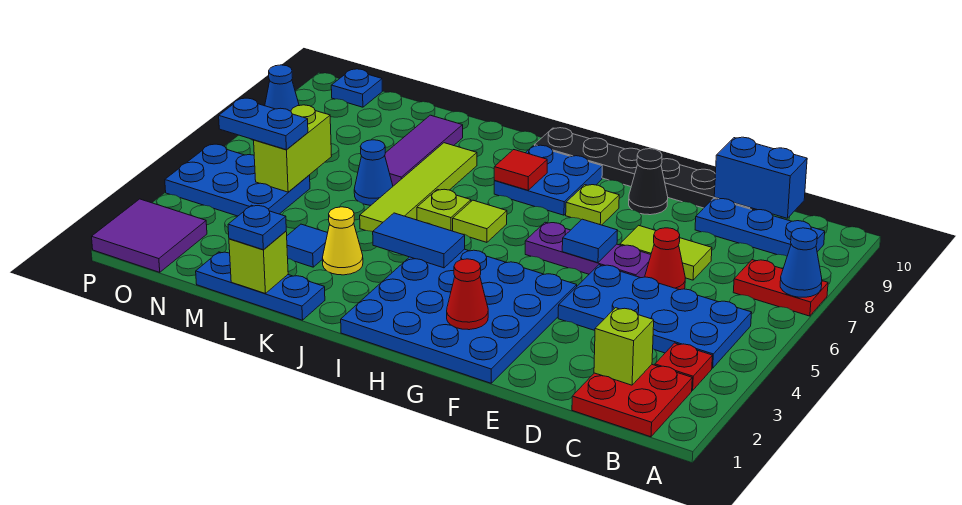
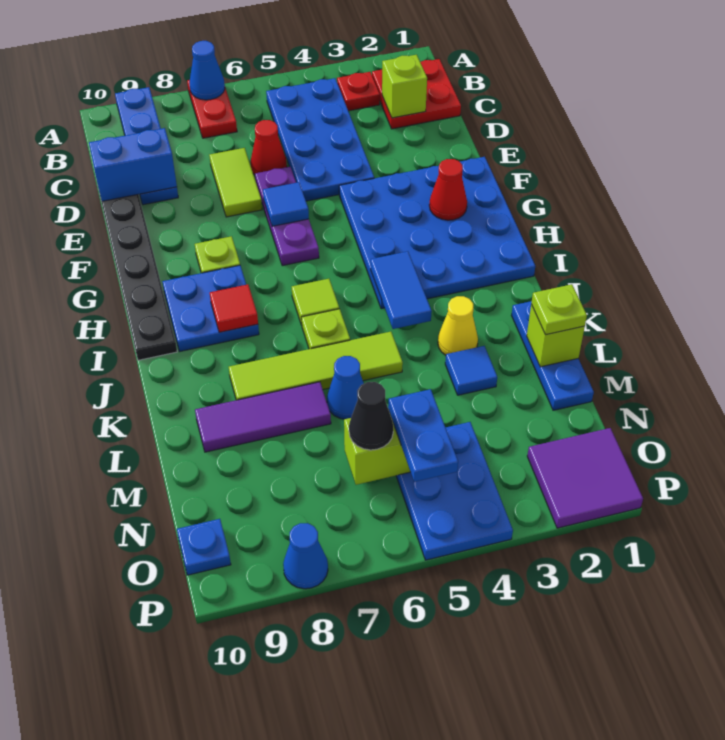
blue plate B9:D9 level 1 -> blue plate A9:D9 level 1
blue brick C10:D10 level 2 -> blue brick D9:D10 level 2
black cone F9 level 1 -> black cone N6 level 3
blue plate L1 level 3 -> lime plate L1 level 3

